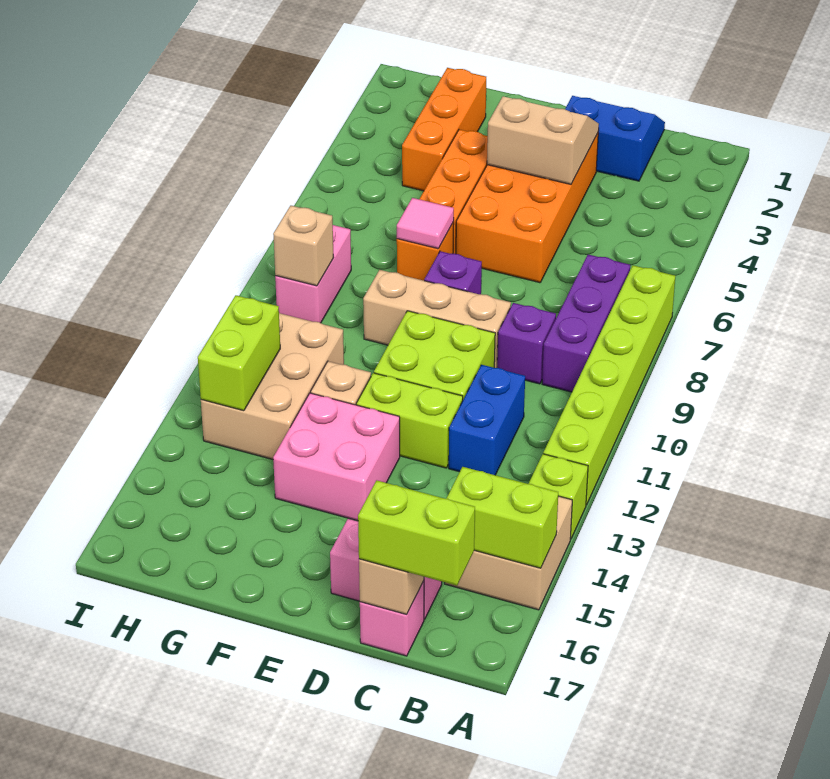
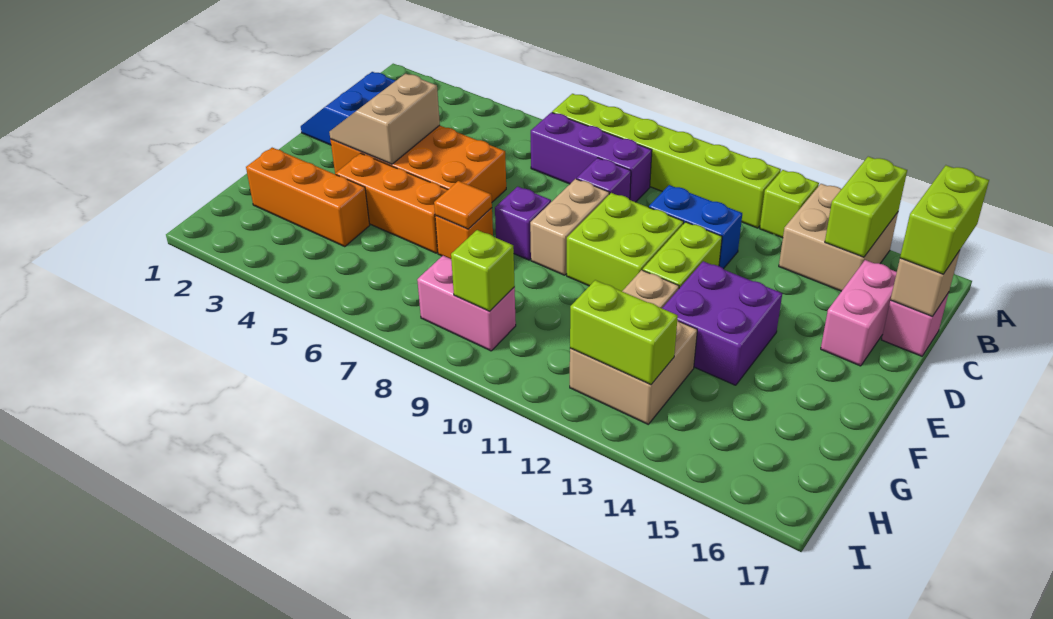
tan brick D9:F9 level 1 -> tan brick D9:E9 level 1
pink brick E13:F14 level 1 -> purple brick E13:F14 level 1
pink tile F7 level 2 -> orange tile F7 level 2
tan brick G11:H13 level 1 -> tan brick G12:H13 level 1
tan brick H9 level 2 -> lime brick H9 level 2

